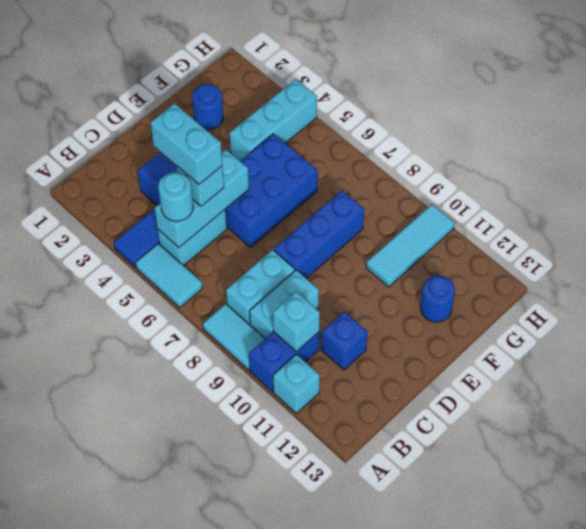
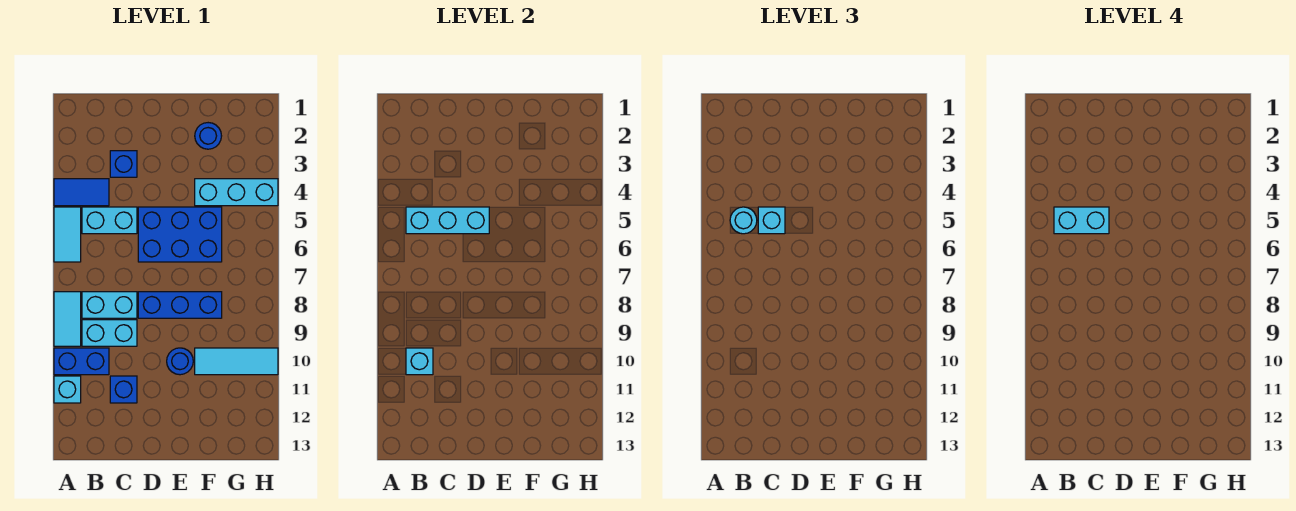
cyan brick C4:C5 level 4 -> cyan brick B5:C5 level 4
blue round brick F12 level 1 -> blue round brick E10 level 1

